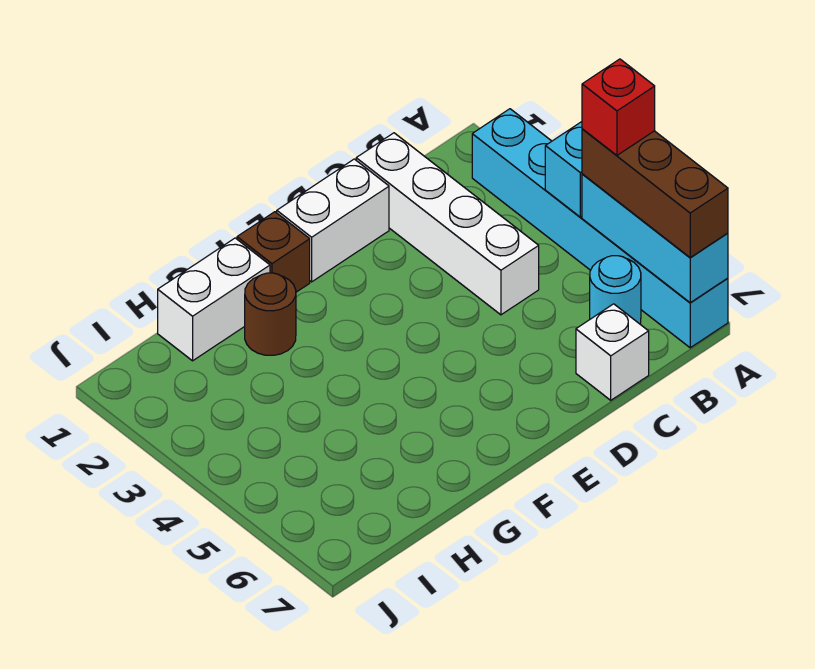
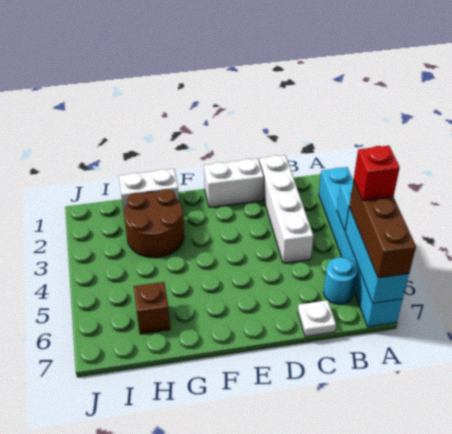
white brick C7 level 1 -> white plate C7 level 1
brown brick F1 level 1 -> brown brick H6 level 1
brown round brick G2 level 1 -> brown round brick G2:H3 level 1

